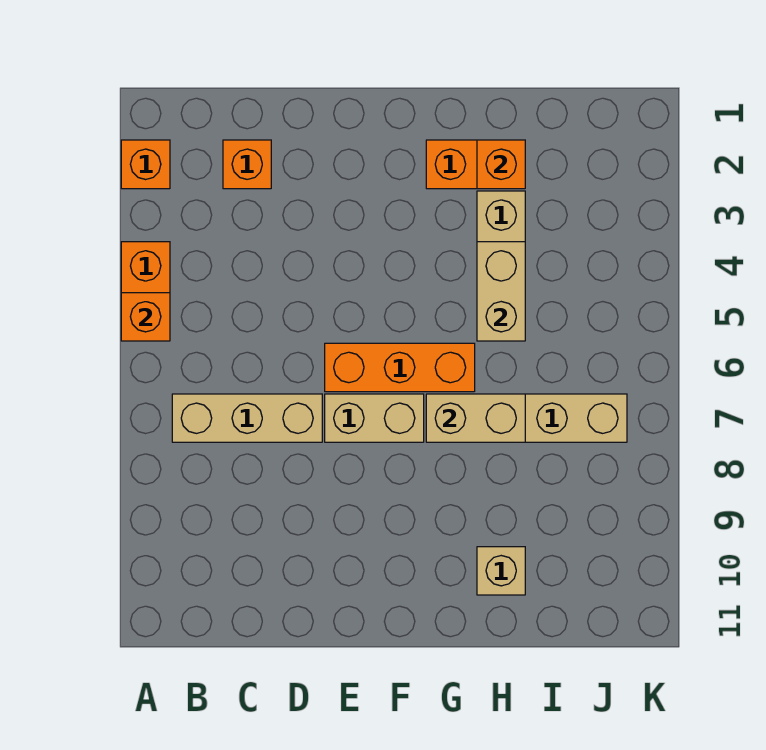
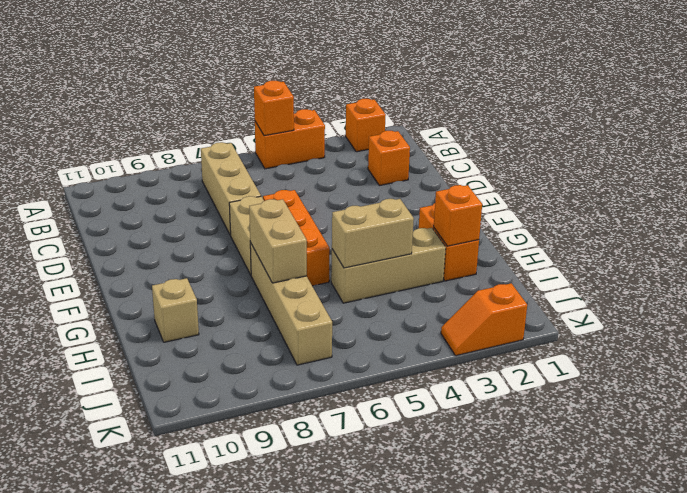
none -> orange slope K2:K3 level 1 top 2

